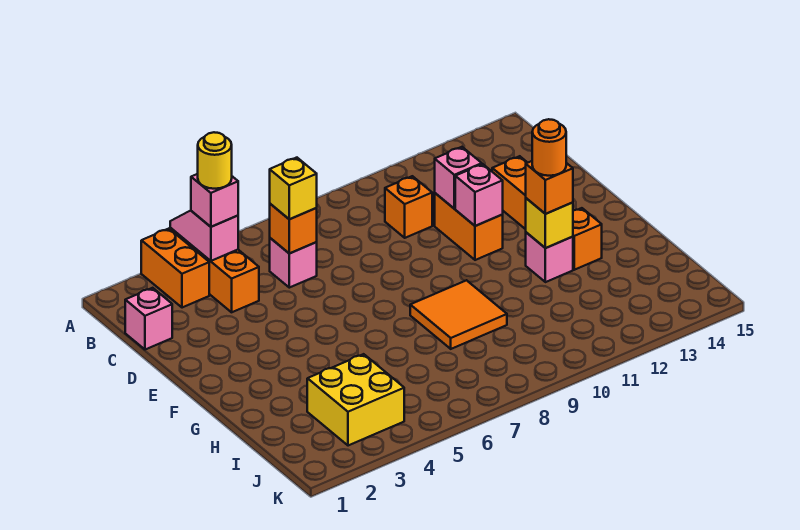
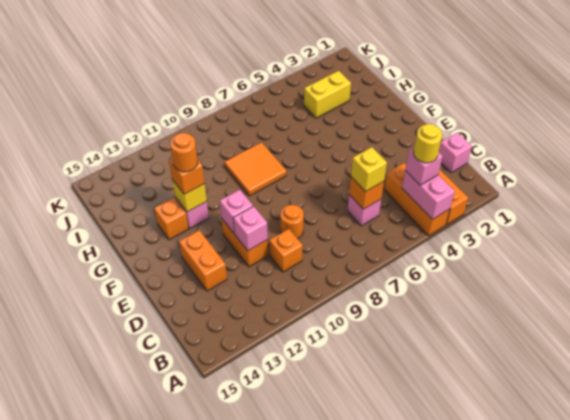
pink slope A4:B4 level 2 top B -> pink brick A4:B4 level 2
none -> orange round brick D9 level 1
yellow brick I3:J4 level 1 -> yellow brick I3:I4 level 1

